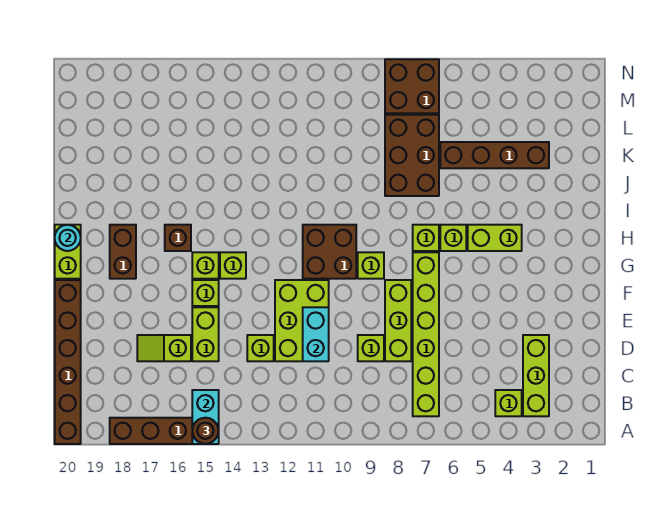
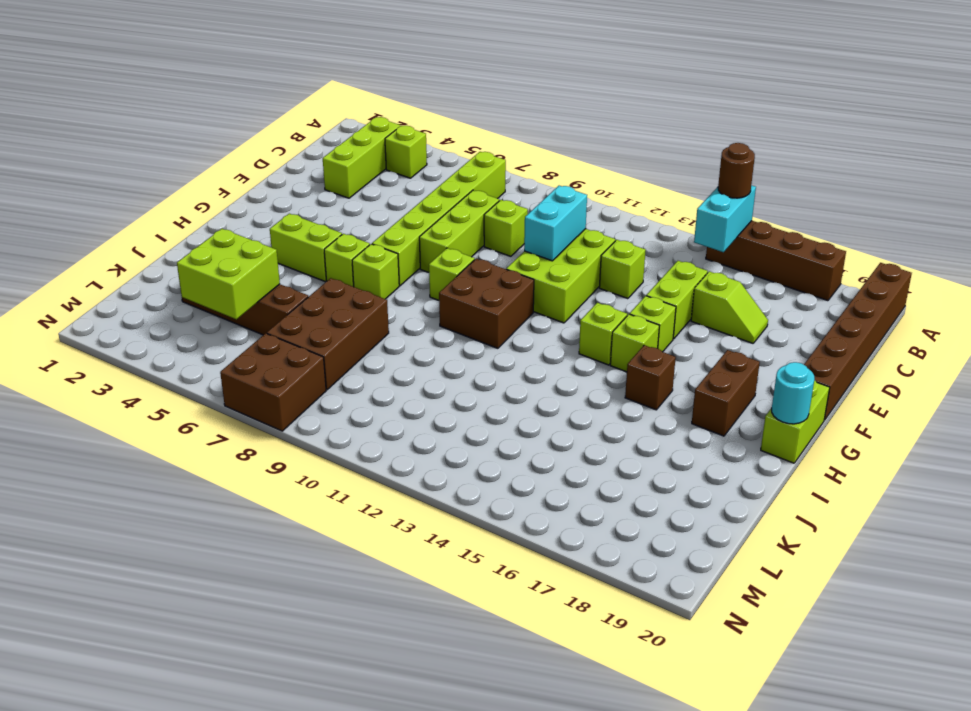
none -> lime brick K4:L5 level 2

